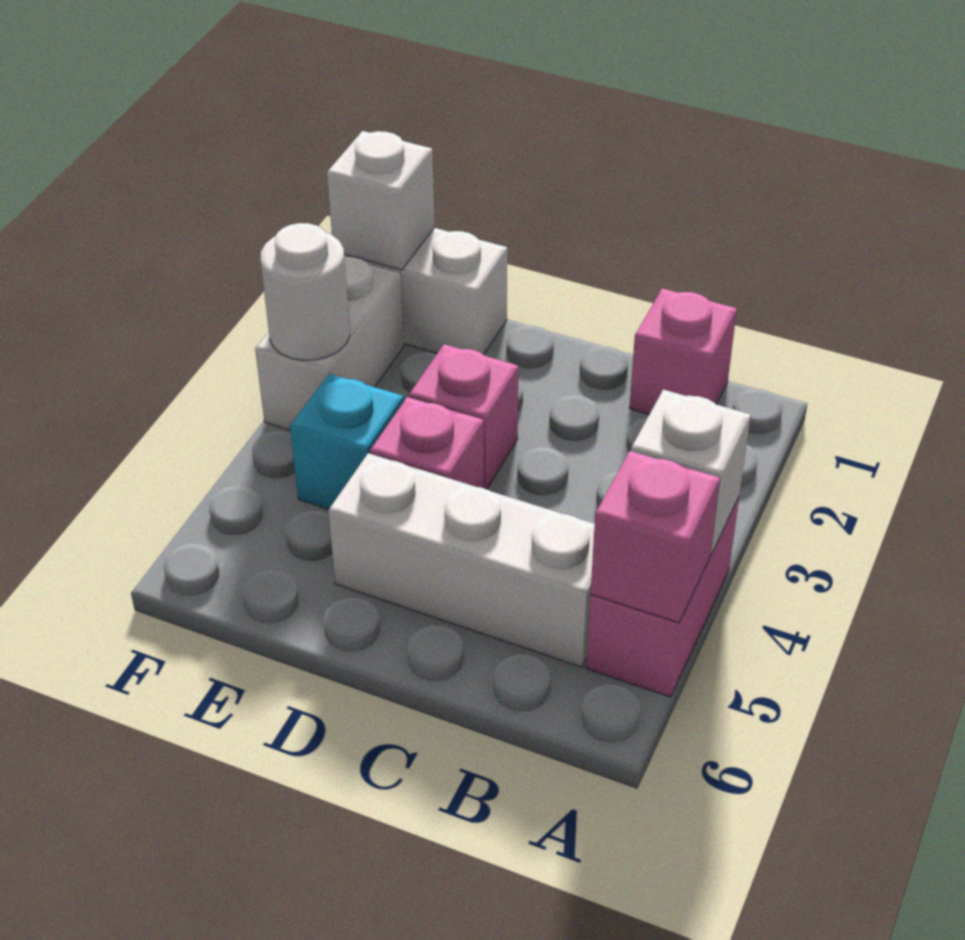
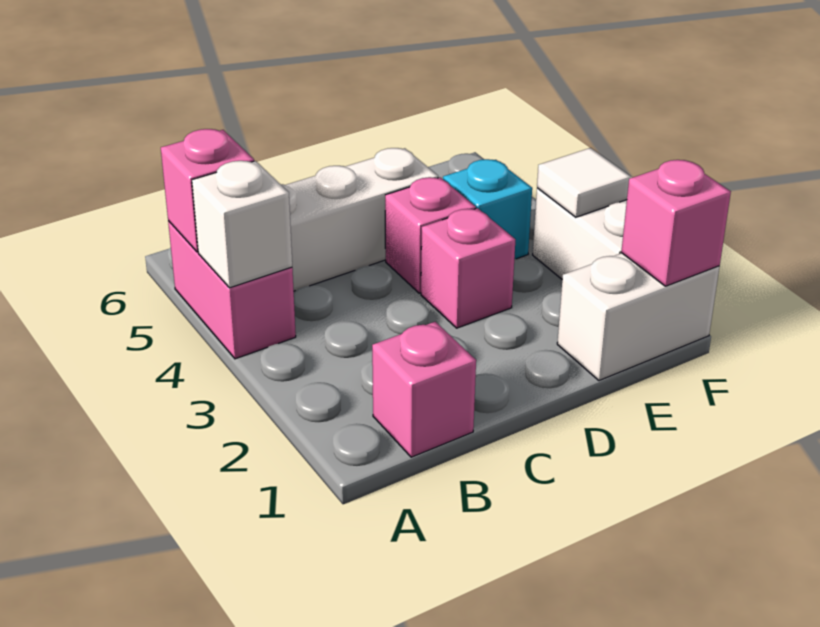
white brick F1 level 2 -> pink brick F1 level 2
white round brick F3 level 2 -> white tile F3 level 2

